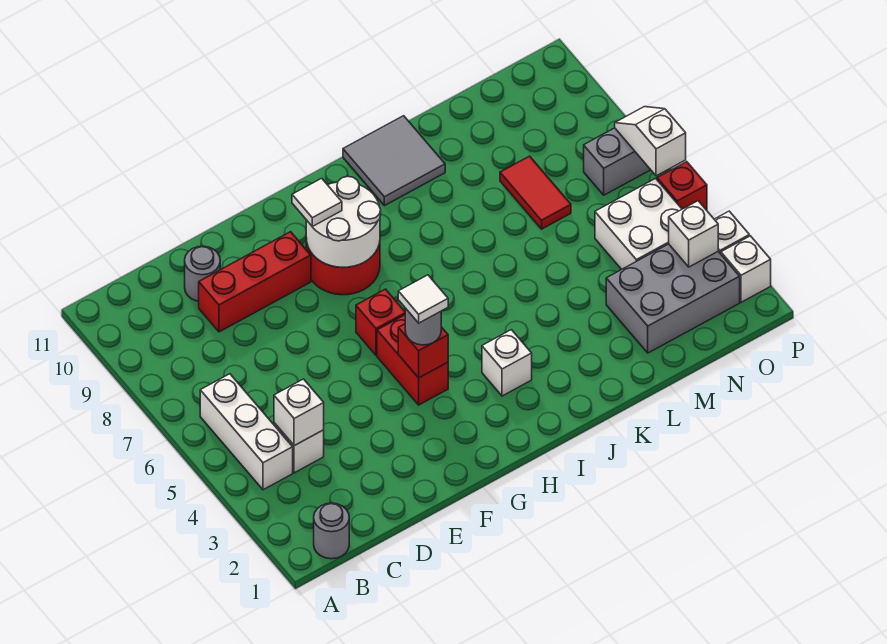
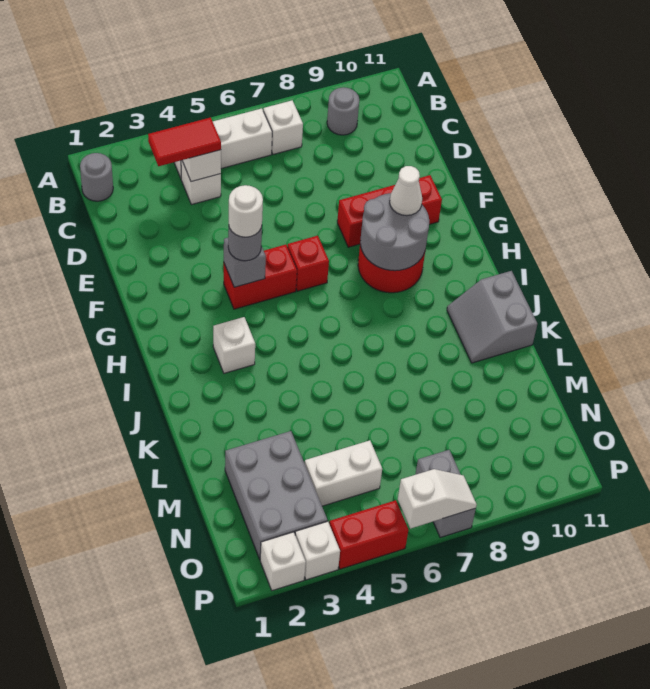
red brick D9:F9 level 1 -> red brick F8:F10 level 1
grey round brick D10 level 1 -> grey round brick B9 level 1
red brick G4 level 2 -> grey brick G4 level 2
white tile G4 level 4 -> white round brick G4 level 4
white round brick G8:H9 level 2 -> grey round brick G8:H9 level 2
white tile G9 level 3 -> white cone G9 level 3
grey tile J10:K11 level 1 -> grey slope J10:K11 level 1 top 11
red tile M7:M8 level 1 -> red tile C3:C4 level 3
white brick N4:O5 level 1 -> white brick N4:N5 level 1
white brick O3 level 2 -> white brick B7 level 1
red brick P5 level 1 -> red brick P4:P5 level 1

